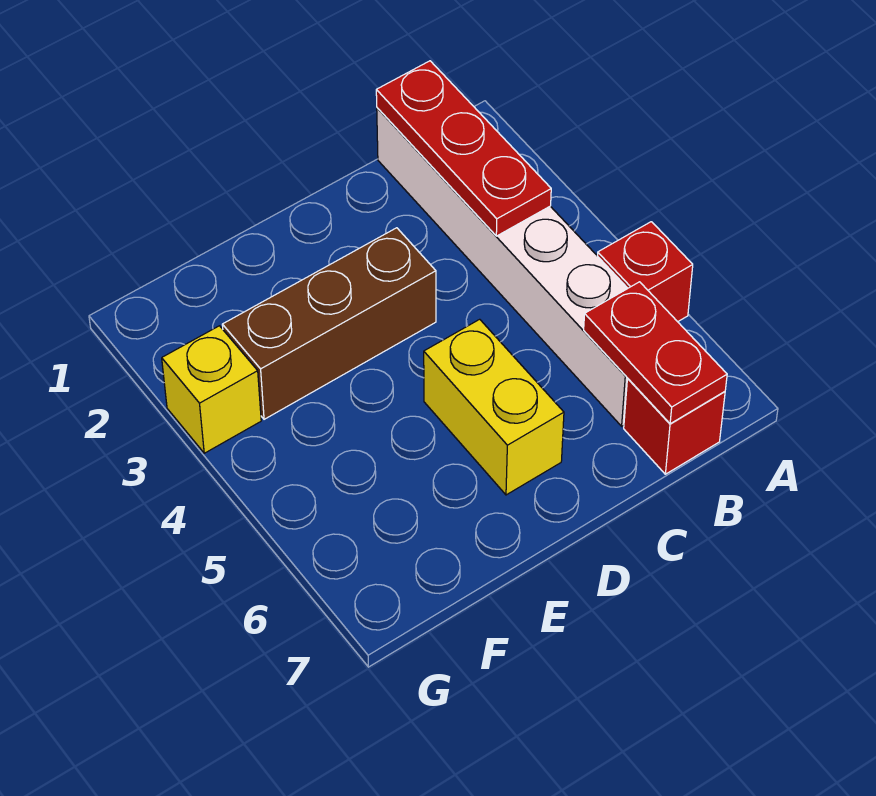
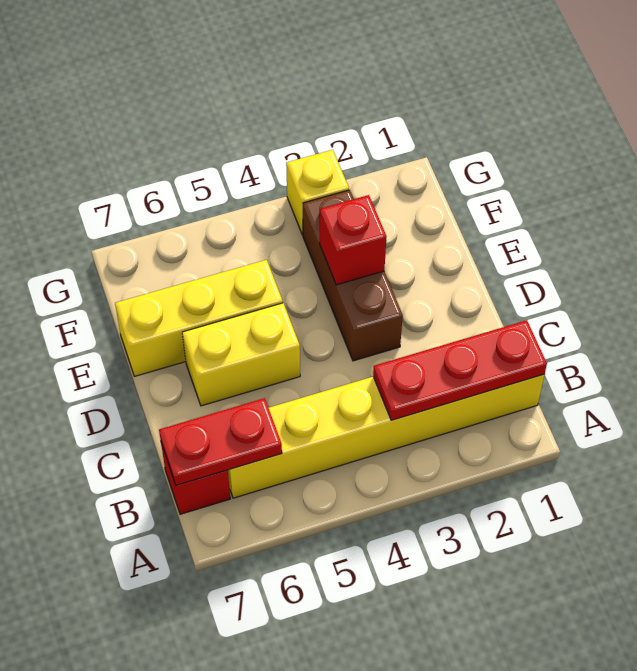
red brick A5 level 1 -> red brick E3 level 2
white brick B1:B6 level 1 -> yellow brick B1:B6 level 1
none -> yellow brick E5:E7 level 1

